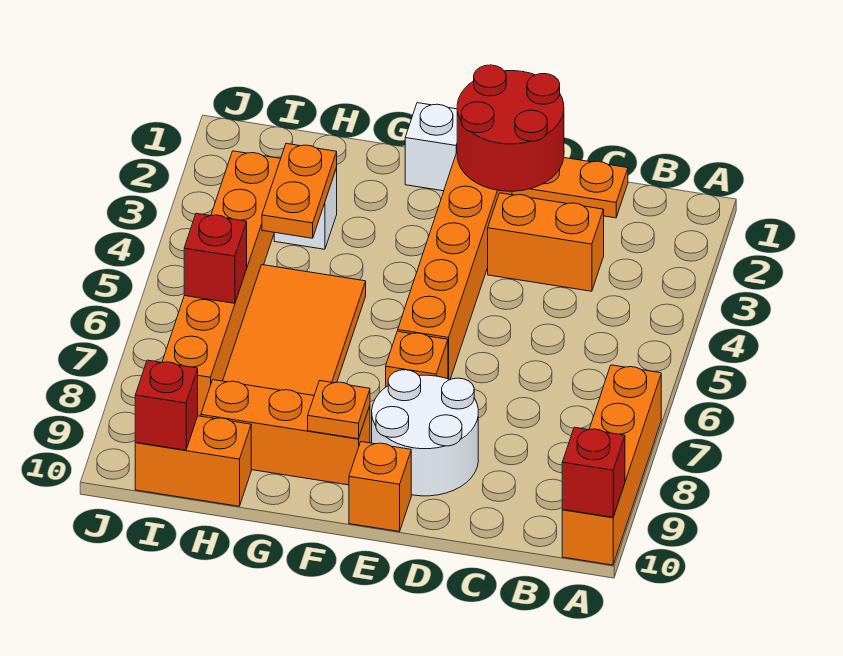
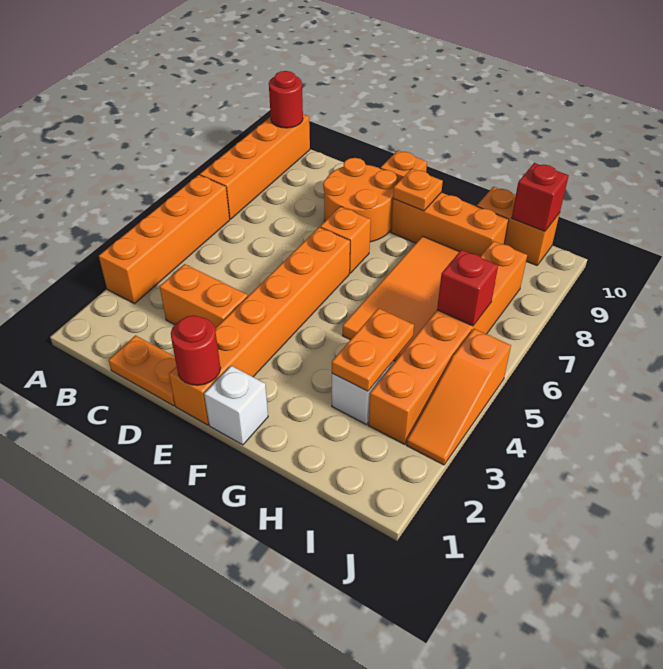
none -> orange brick A3:A6 level 1
red brick A10 level 2 -> red round brick A10 level 2
red round brick D1:E2 level 2 -> red round brick E1 level 2
white round brick D8:E9 level 1 -> orange round brick D8:E9 level 1
none -> orange slope J3:J5 level 1 top 5

